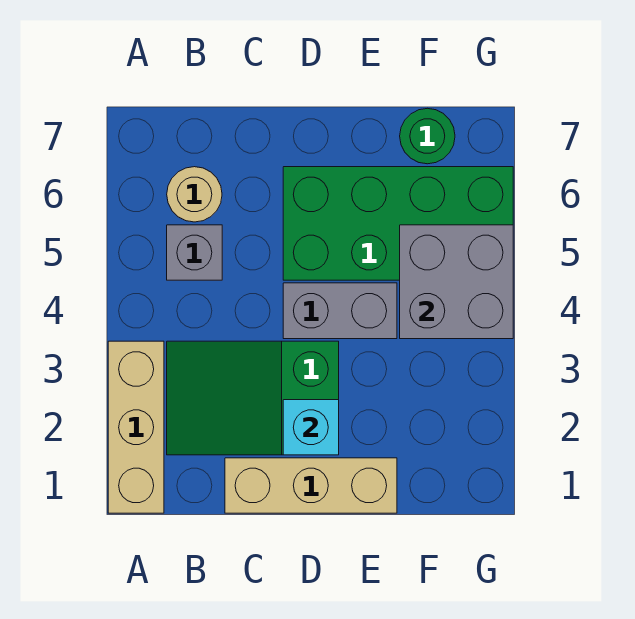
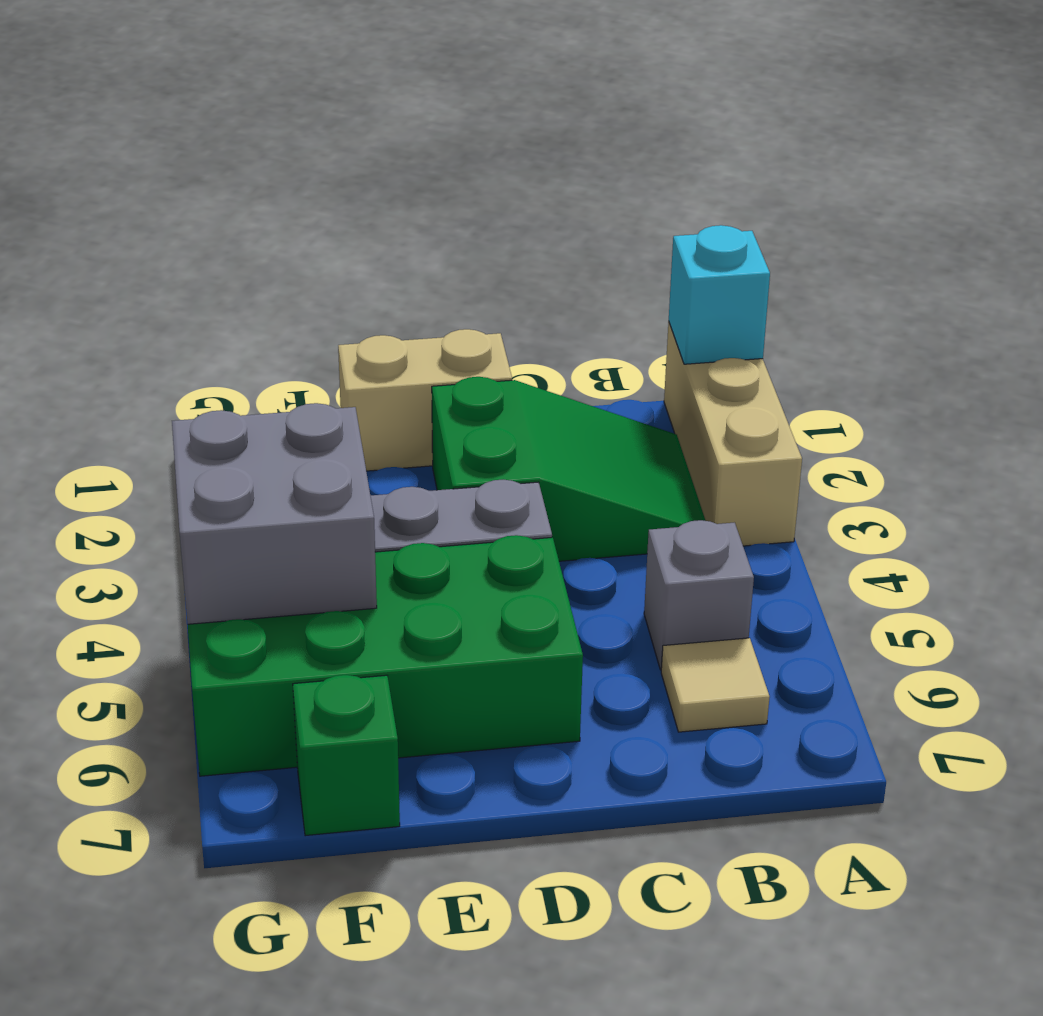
tan round brick B6 level 1 -> tan tile B6 level 1
tan brick C1:E1 level 1 -> tan brick D1:E1 level 1
cyan brick D2 level 2 -> cyan brick A1 level 2
green round brick F7 level 1 -> green brick F7 level 1

